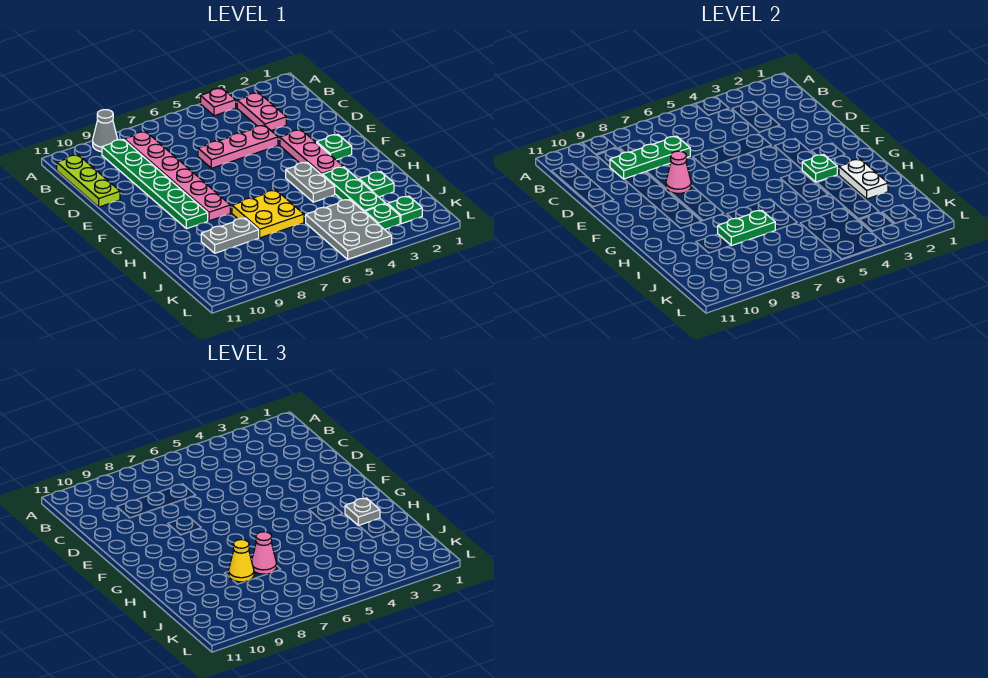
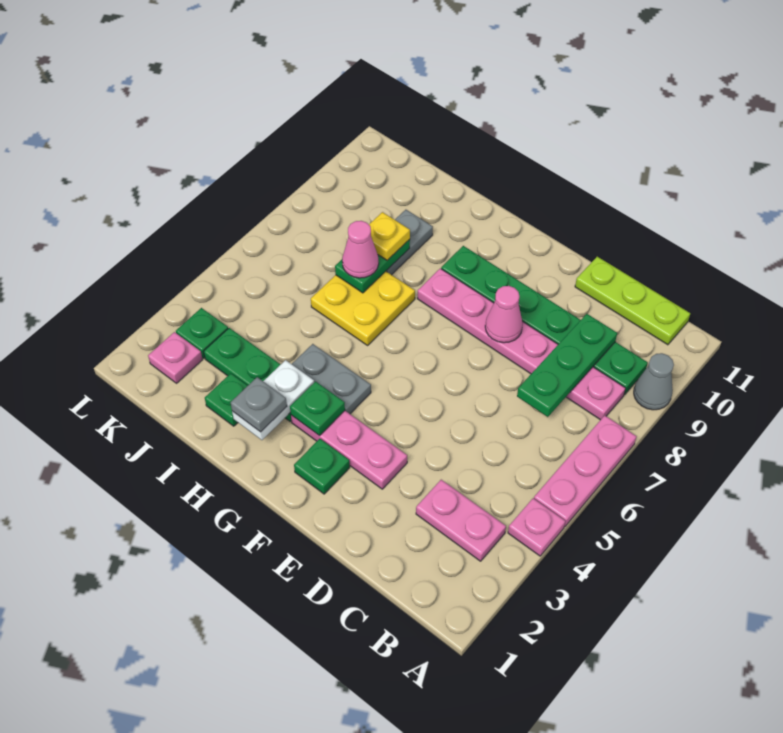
pink plate D4:D6 level 1 -> pink plate A5:A7 level 1
white plate H2:I2 level 2 -> white plate H2:H3 level 2
yellow cone I8 level 3 -> yellow plate I8 level 3
grey plate J4:L5 level 1 -> none
green plate K2 level 1 -> pink plate K2 level 1

